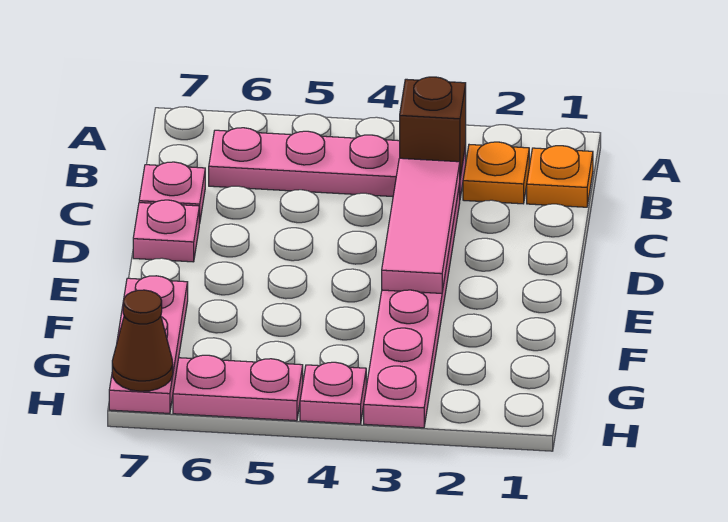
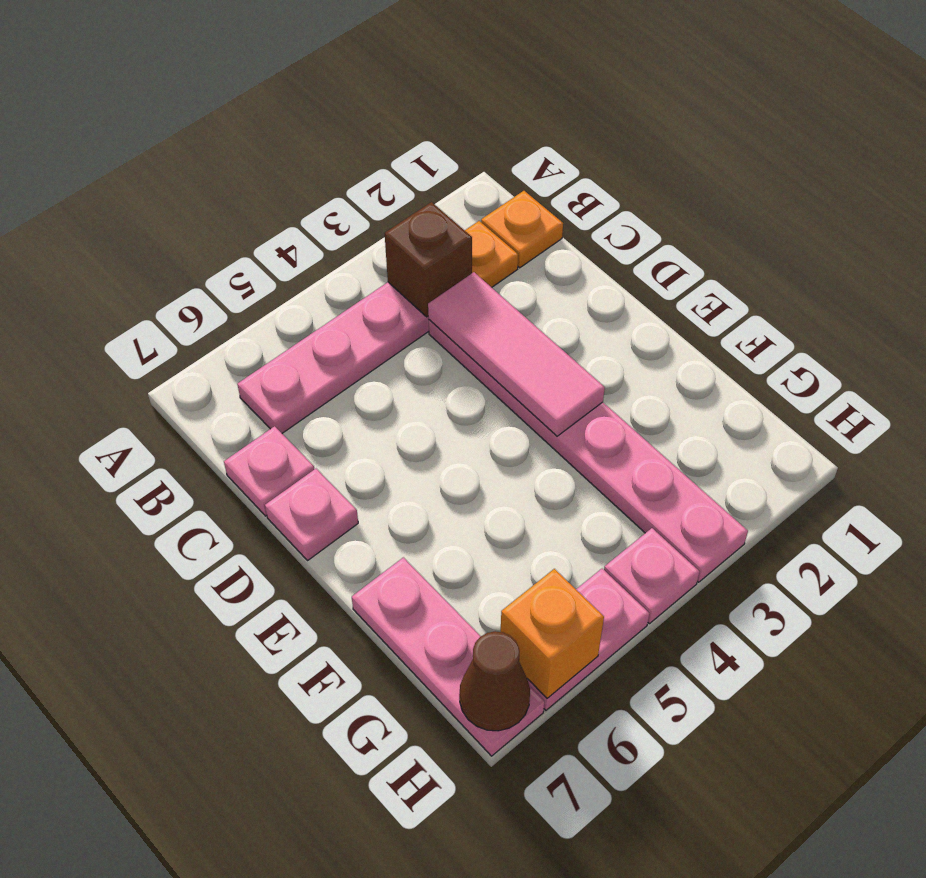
none -> orange brick H6 level 2

